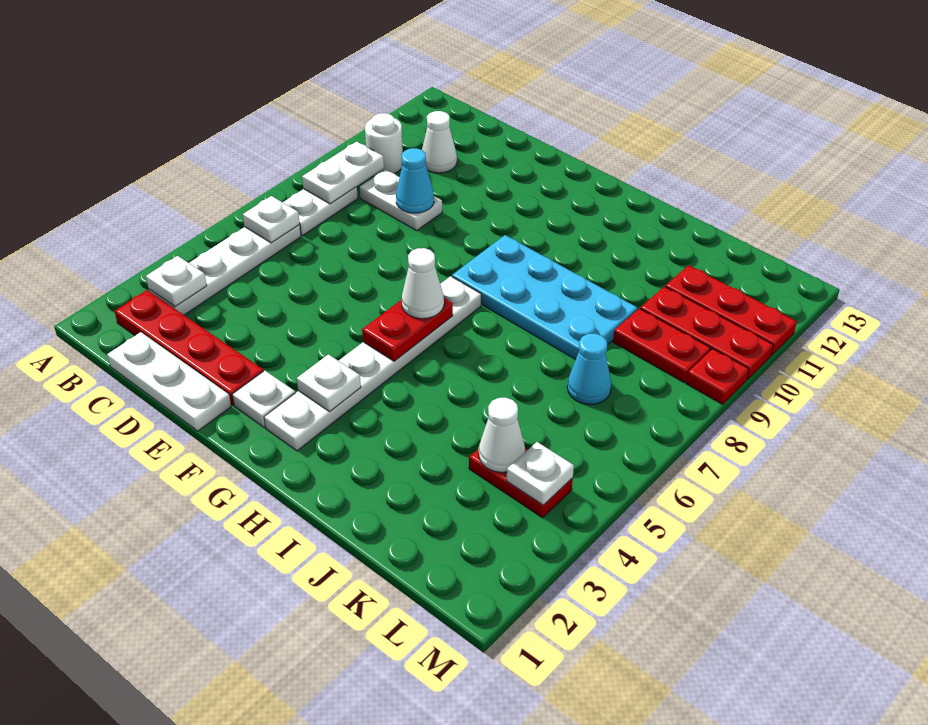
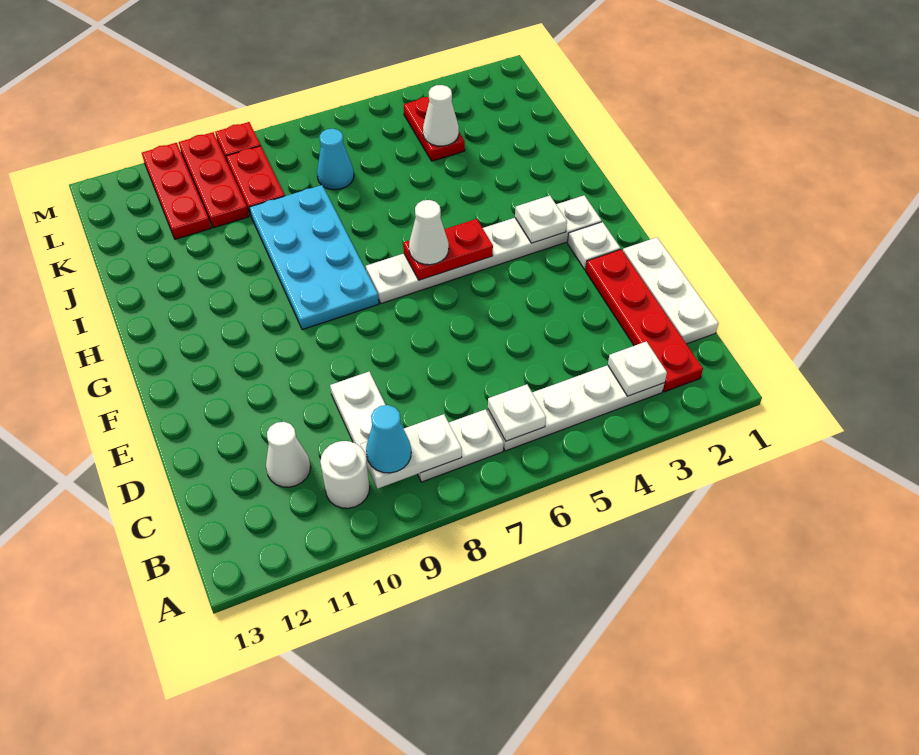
cyan cone D9 level 2 -> cyan cone B9 level 3
white plate L4 level 2 -> none

